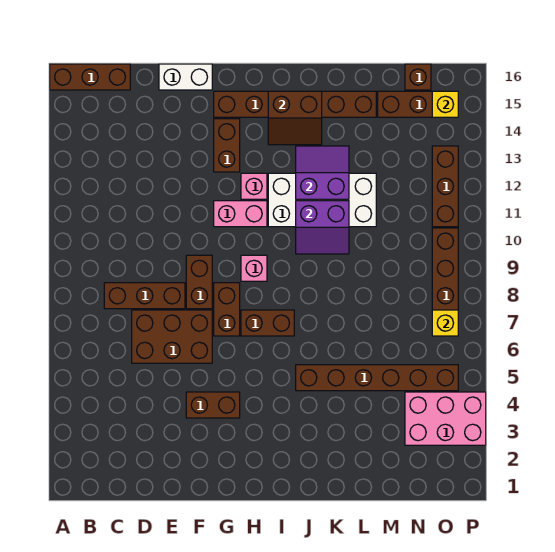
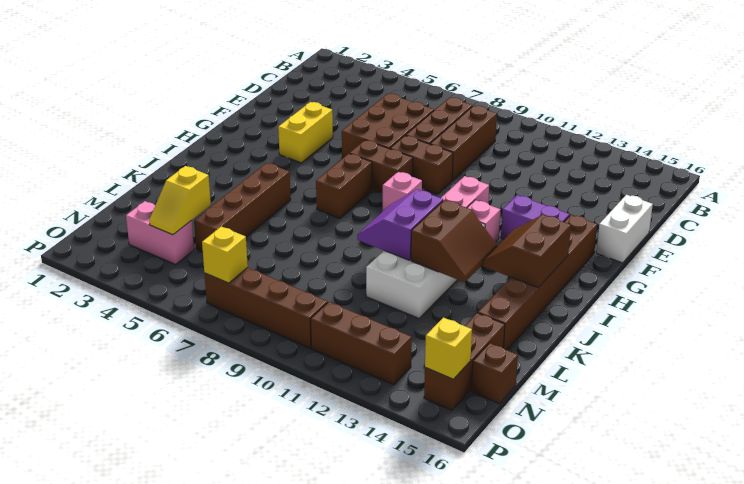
brown brick A16:C16 level 1 -> brown brick C9:E9 level 1
brown brick F4:G4 level 1 -> yellow brick F4:G4 level 1
brown brick G13:G14 level 1 -> purple brick G13:G14 level 1
brown brick J5:O5 level 1 -> brown brick J5:M5 level 1
purple slope J12:K13 level 2 top 12 -> brown slope J12:K13 level 2 top 12
none -> yellow slope M4:N4 level 2 top M
pink brick N3:P4 level 1 -> pink brick N3:N4 level 1

